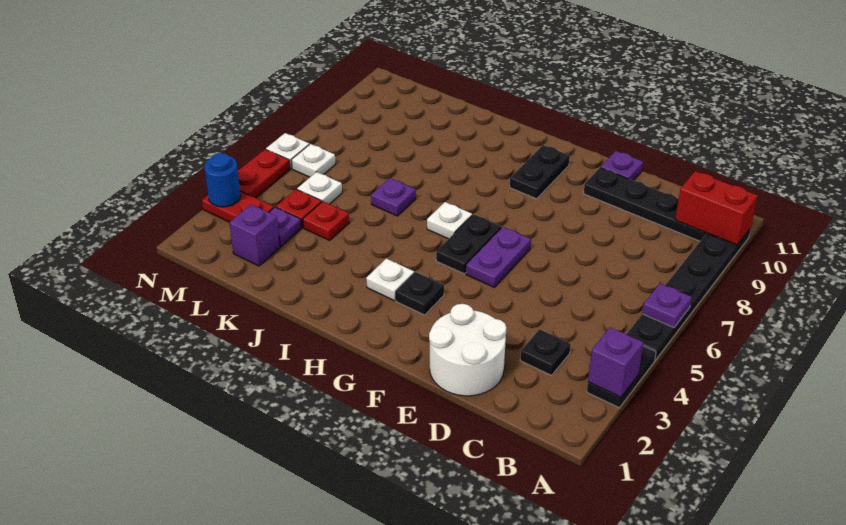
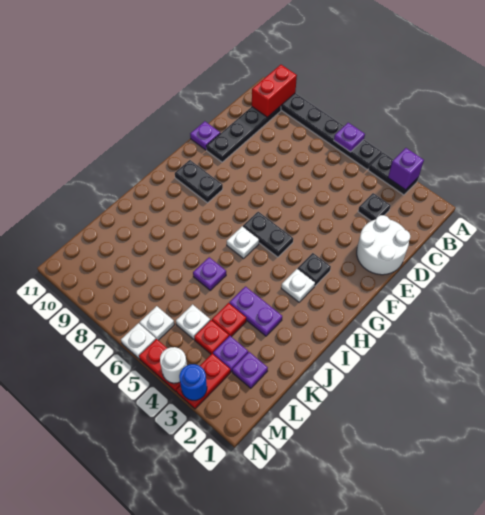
purple plate F5:F6 level 1 -> purple plate J3:J4 level 1
purple brick L2 level 1 -> purple plate L2 level 1
none -> white round brick N4 level 2

